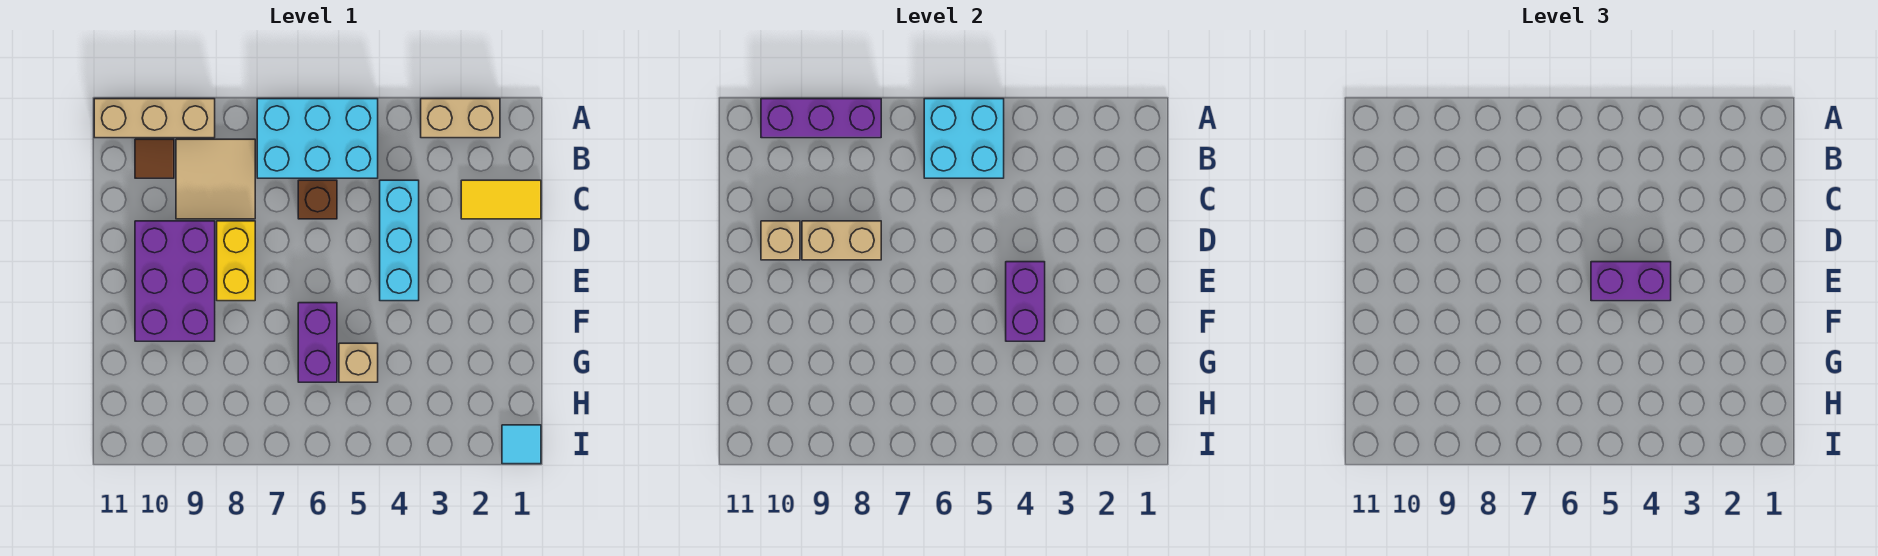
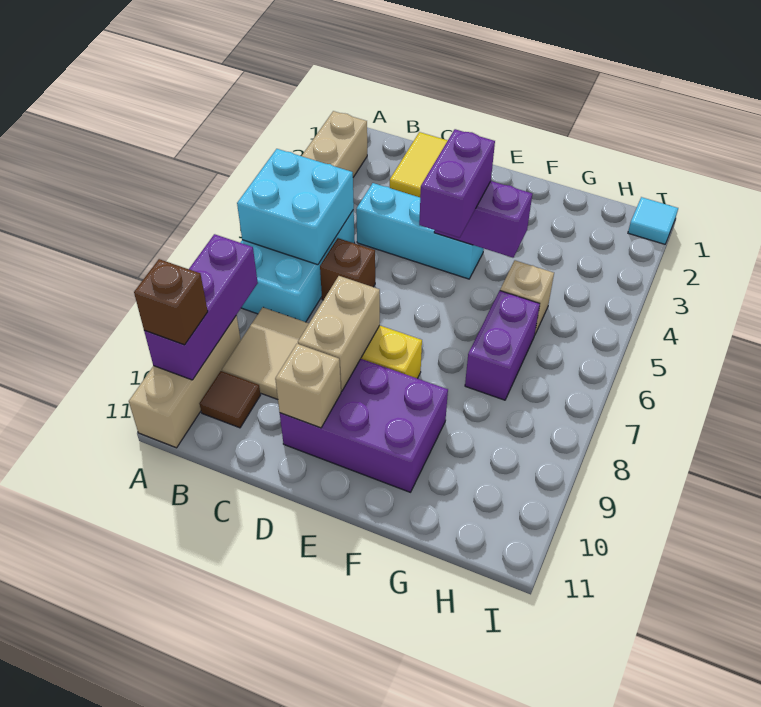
none -> brown brick A10 level 3
purple brick F6:G6 level 1 -> purple brick G6:G7 level 1

